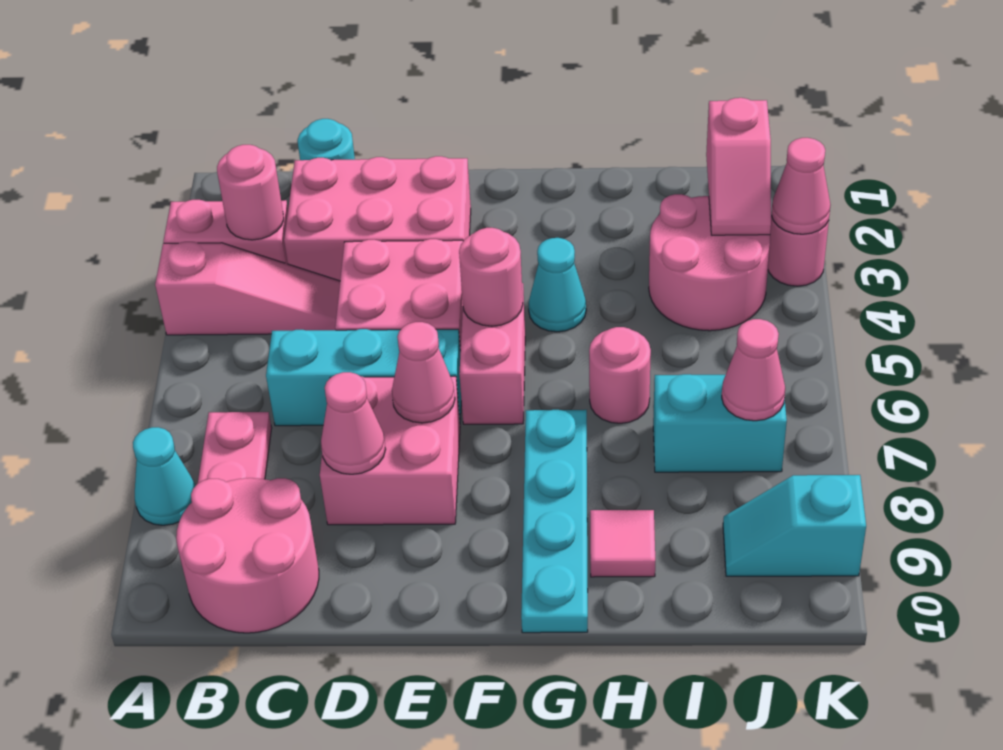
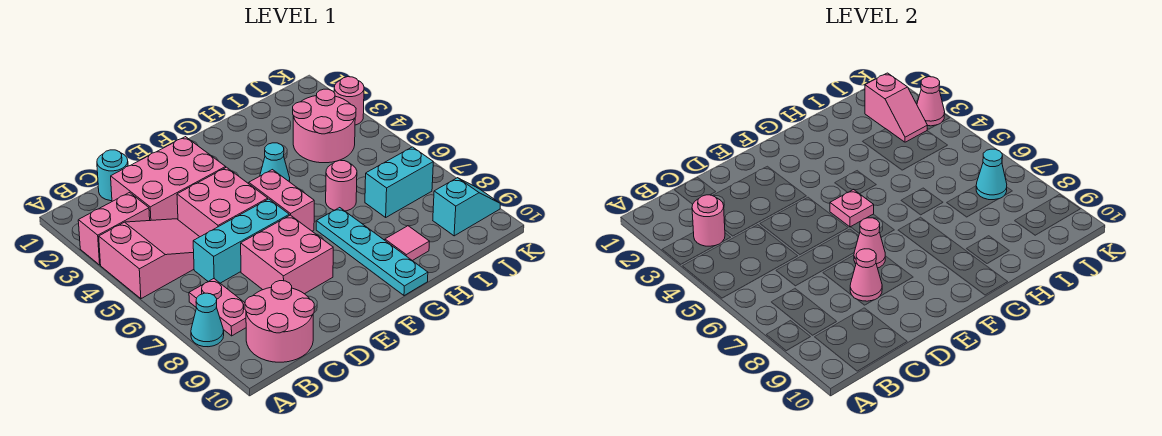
pink slope A4:C4 level 1 top A -> pink slope A4:C5 level 1 top A
pink round brick F5 level 2 -> pink plate F5 level 2
pink cone J7 level 2 -> cyan cone J7 level 2
cyan slope J9:K9 level 1 top K -> cyan slope J9:K9 level 1 top J

